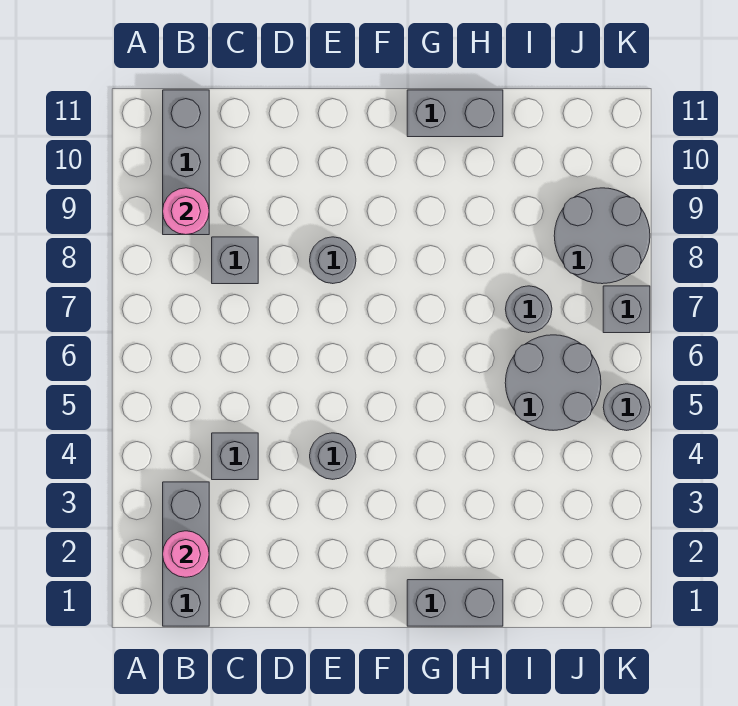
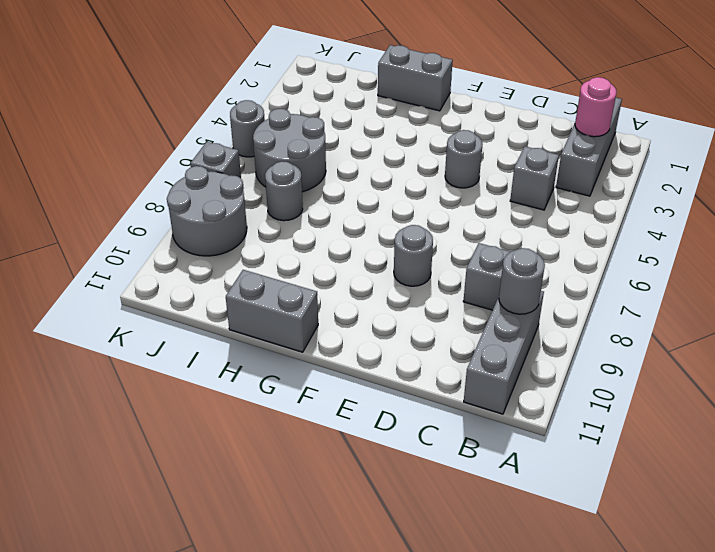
pink round brick B9 level 2 -> grey round brick B9 level 2

